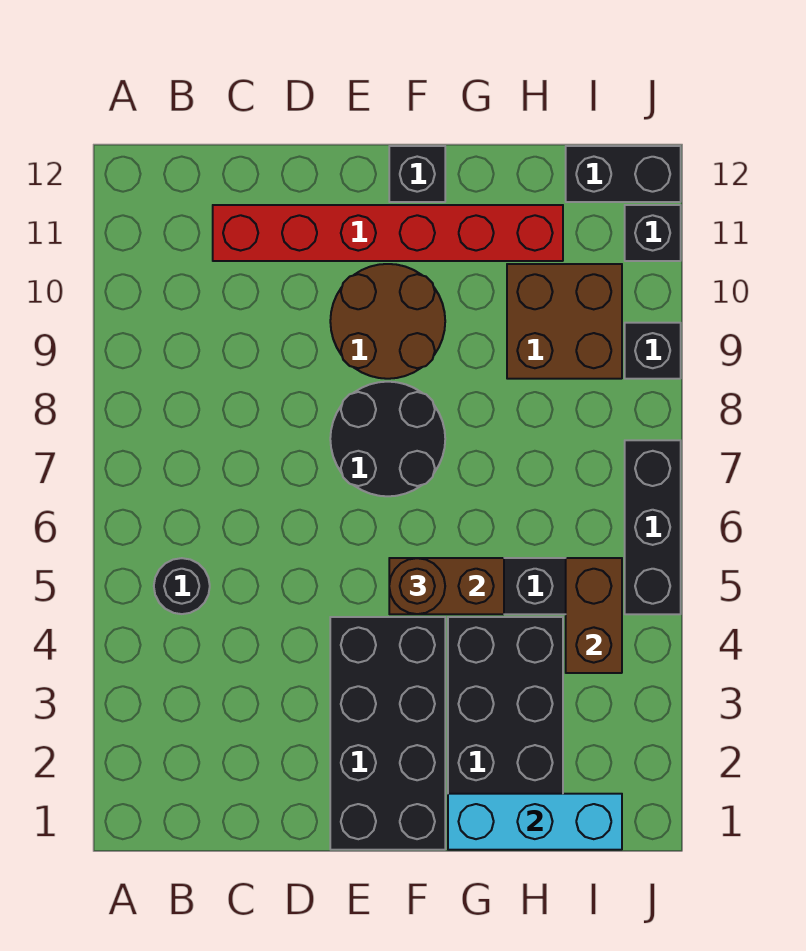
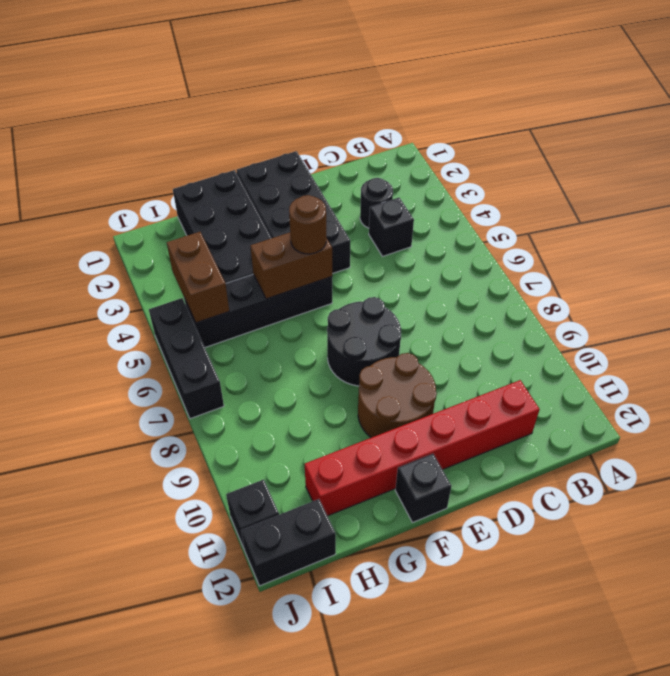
black round brick B5 level 1 -> black round brick C3 level 1
cyan brick G1:I1 level 2 -> none
brown brick H9:I10 level 1 -> none
black brick J9 level 1 -> black brick C4 level 1

